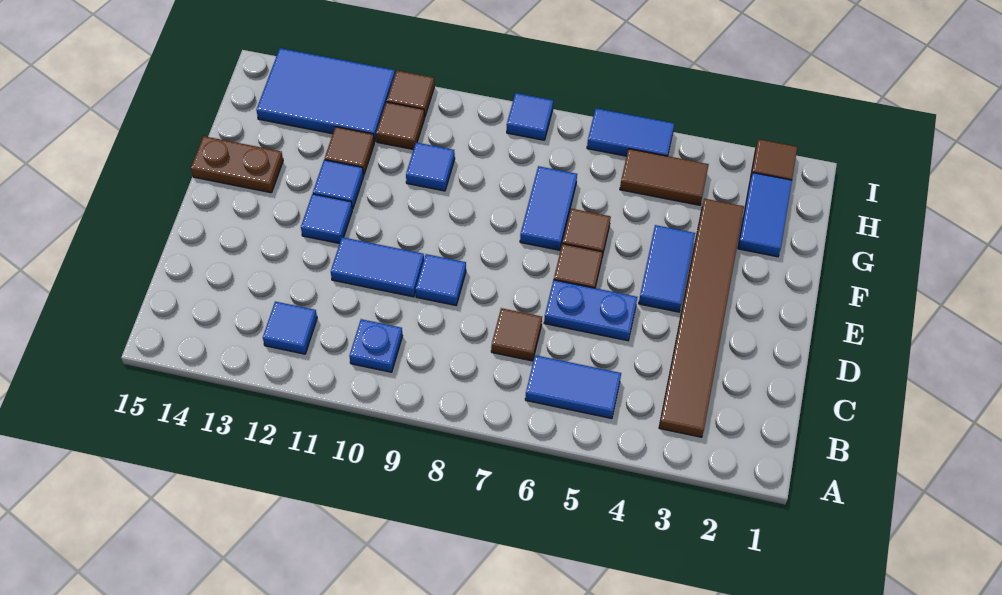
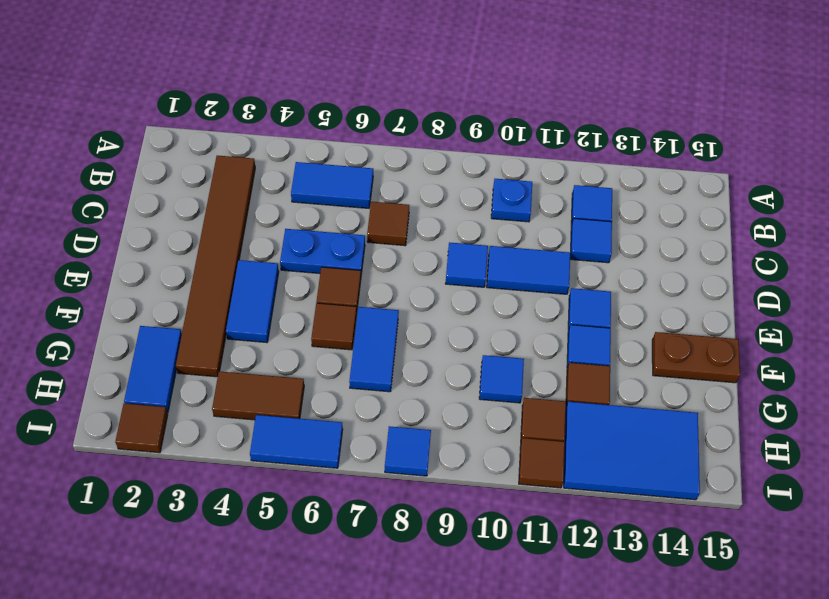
none -> blue tile C12 level 1

